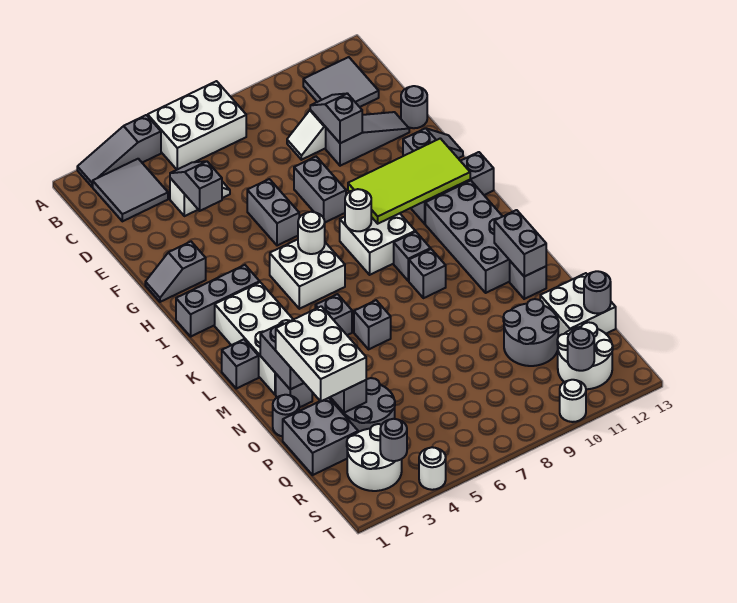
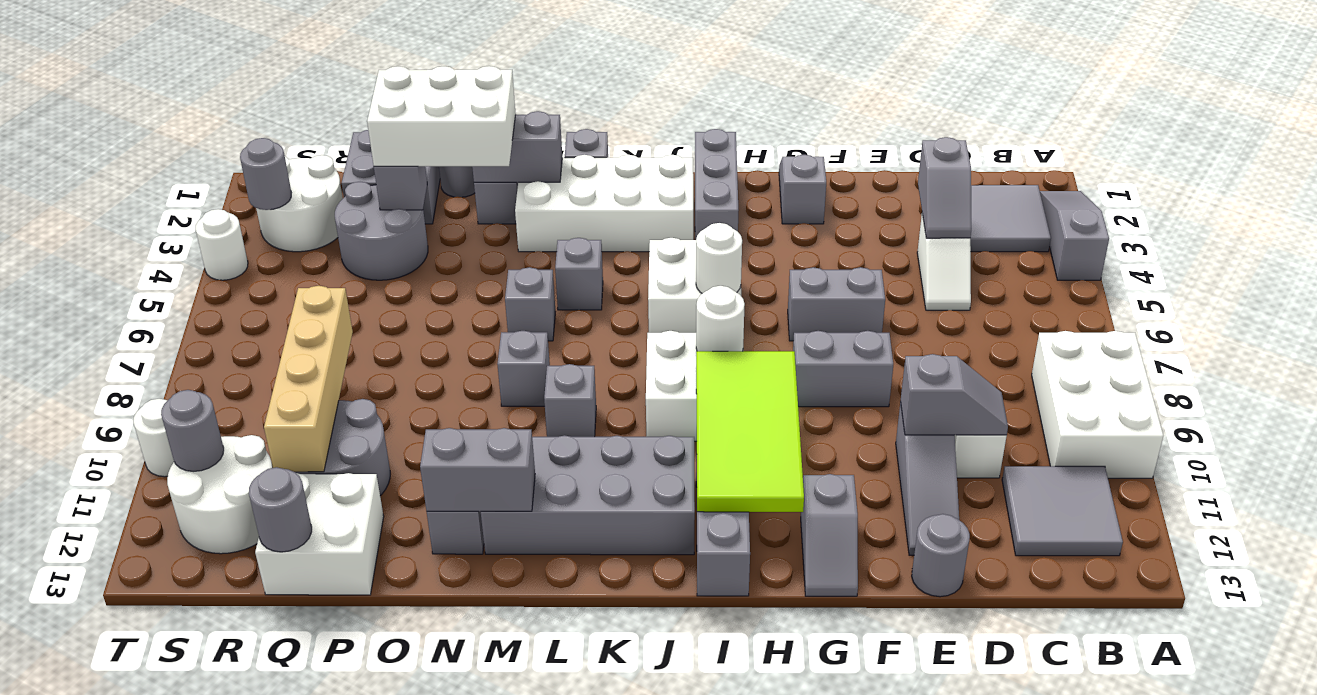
white brick A5:B7 level 1 -> white brick A8:B10 level 1
grey slope D4:E4 level 2 top E -> grey slope D3:D4 level 2 top 3
grey brick K9 level 1 -> grey brick M8 level 1
none -> tan brick Q8:Q11 level 2

